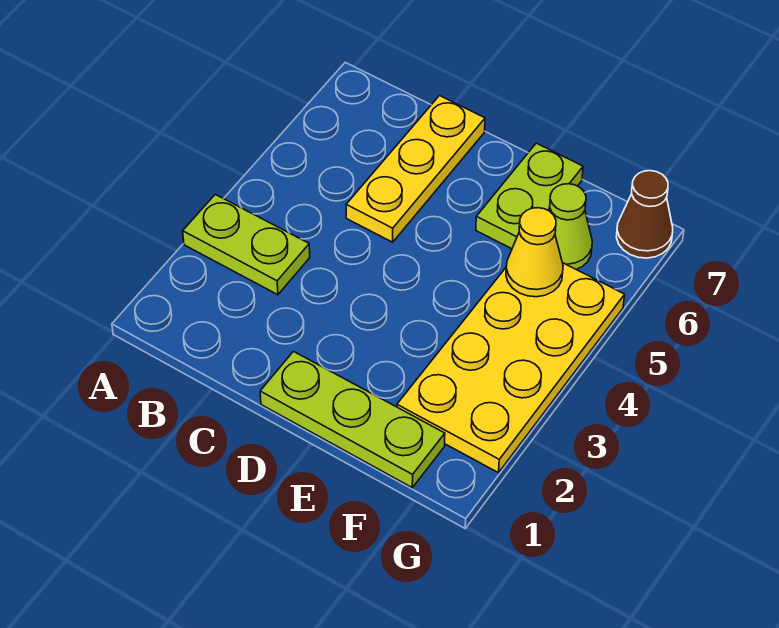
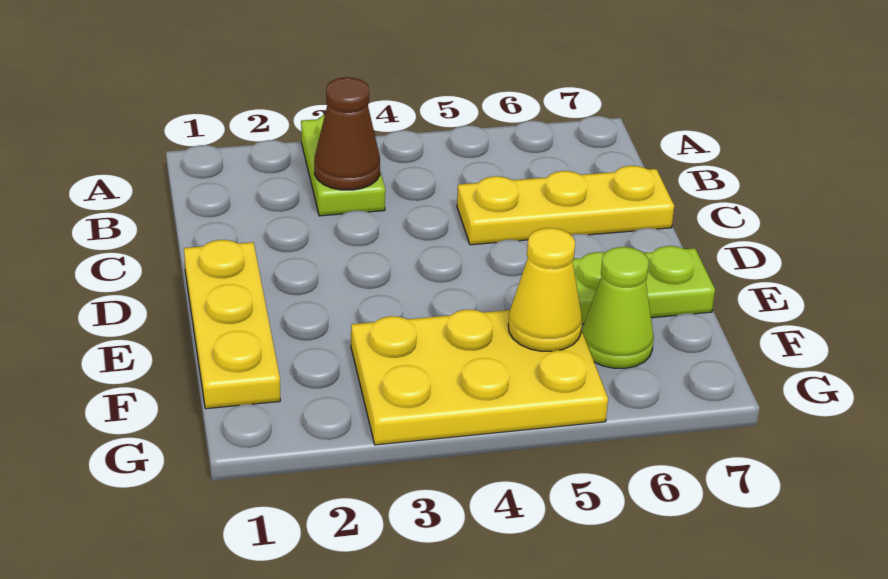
lime plate D1:F1 level 1 -> yellow plate D1:F1 level 1
yellow plate F2:G5 level 1 -> yellow plate F3:G5 level 1
brown cone G7 level 1 -> brown cone B3 level 2

